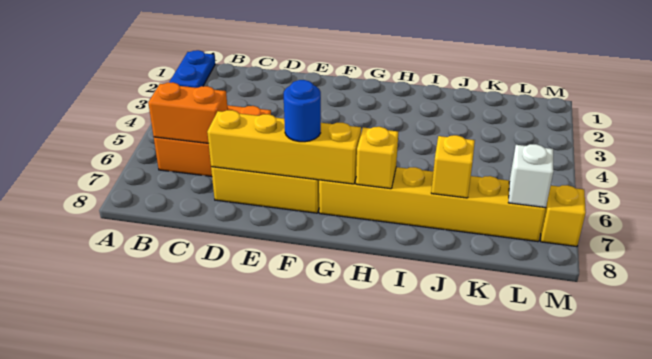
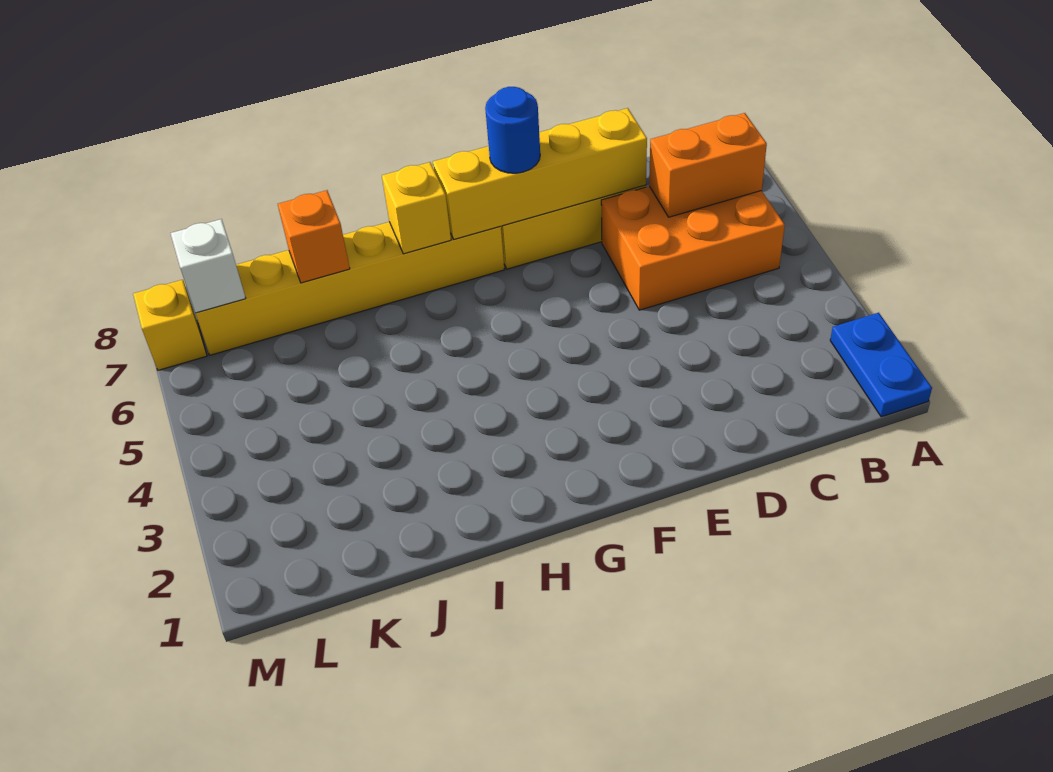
yellow brick J7 level 2 -> orange brick J7 level 2

